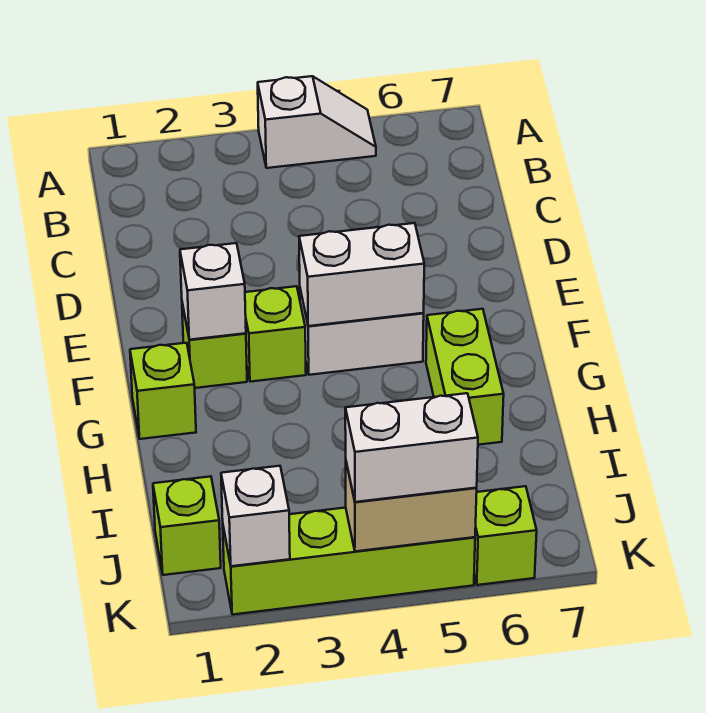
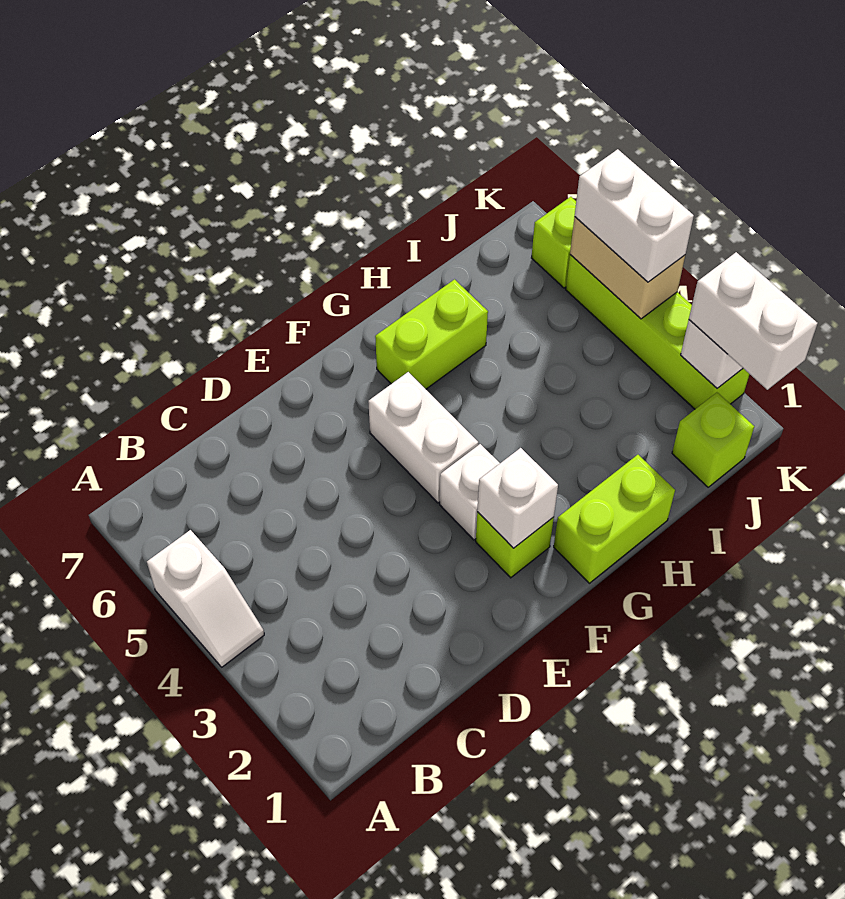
white slope A4:A5 level 1 top 4 -> white slope A4:A5 level 1 top 5
lime brick F3 level 1 -> white brick F3 level 1
white brick F4:F5 level 2 -> white brick K1:K2 level 3
lime brick G1 level 1 -> lime brick G1:H1 level 1

